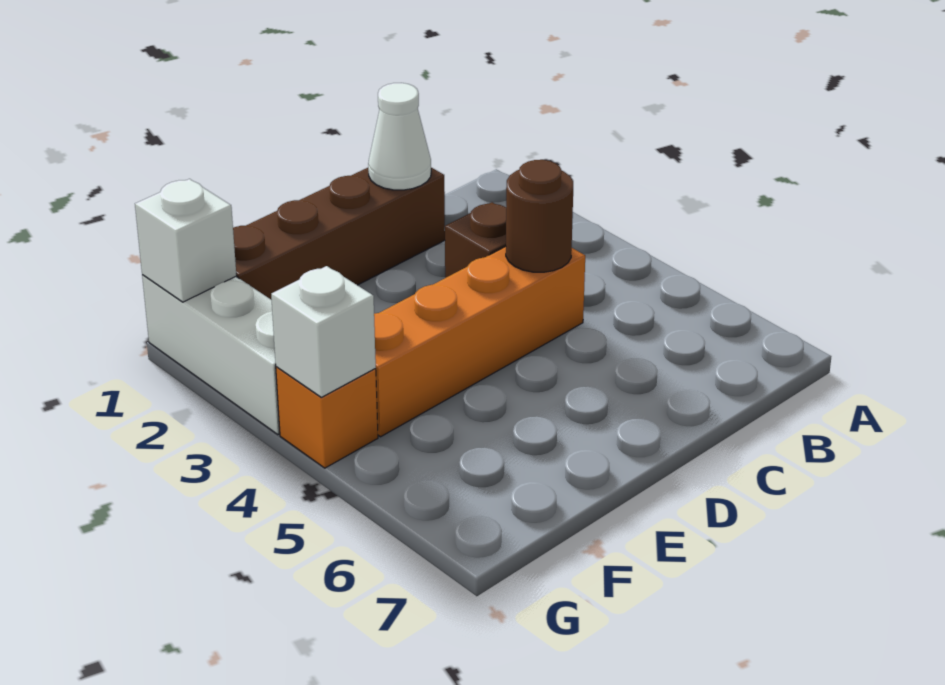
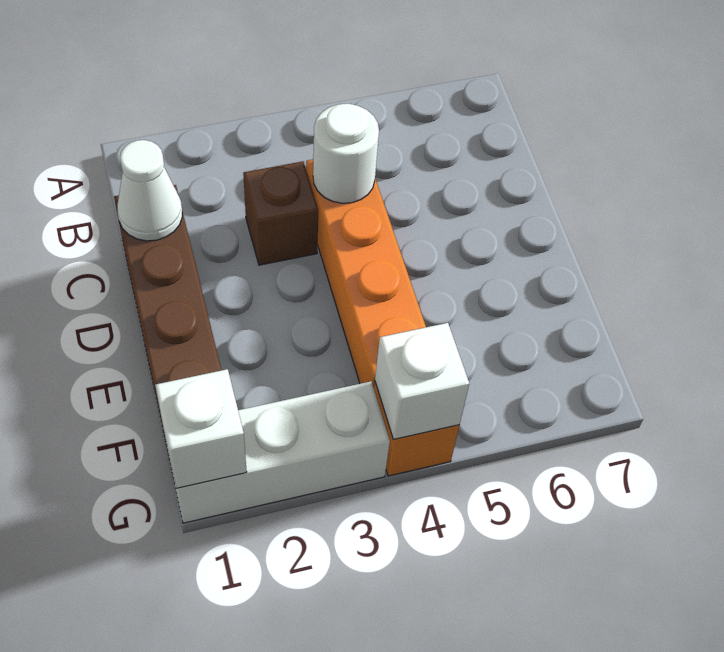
brown round brick C4 level 2 -> white round brick C4 level 2

